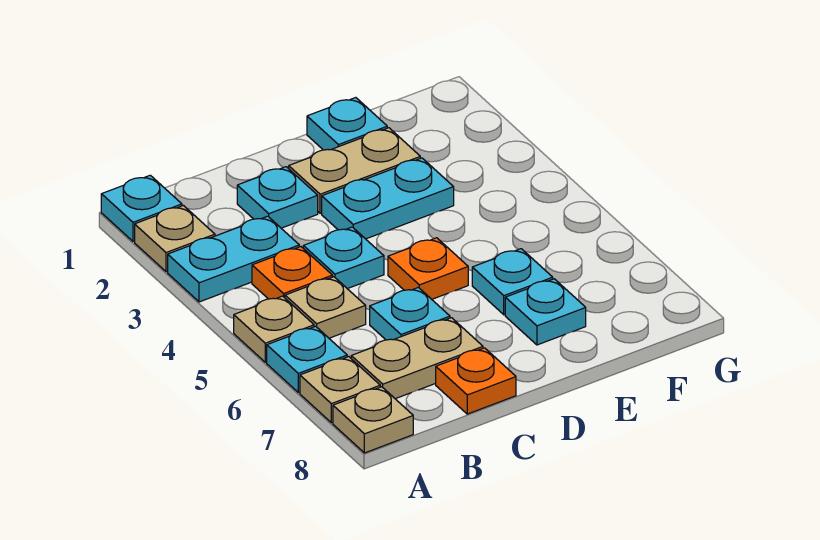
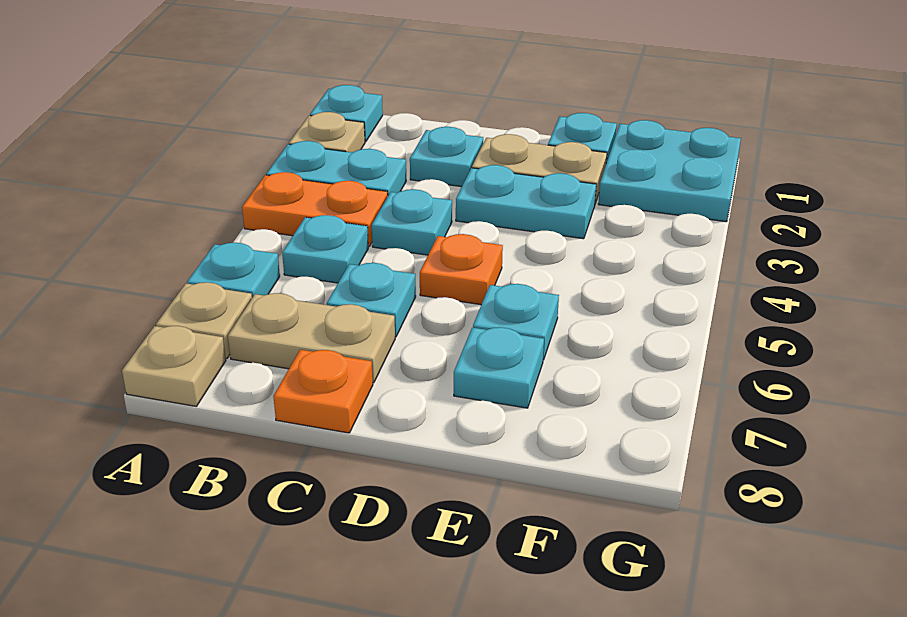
tan plate A5 level 1 -> none
orange plate B4 level 1 -> orange plate A4:B4 level 1
tan plate B5 level 1 -> cyan plate B5 level 1
none -> cyan plate F1:G2 level 1

